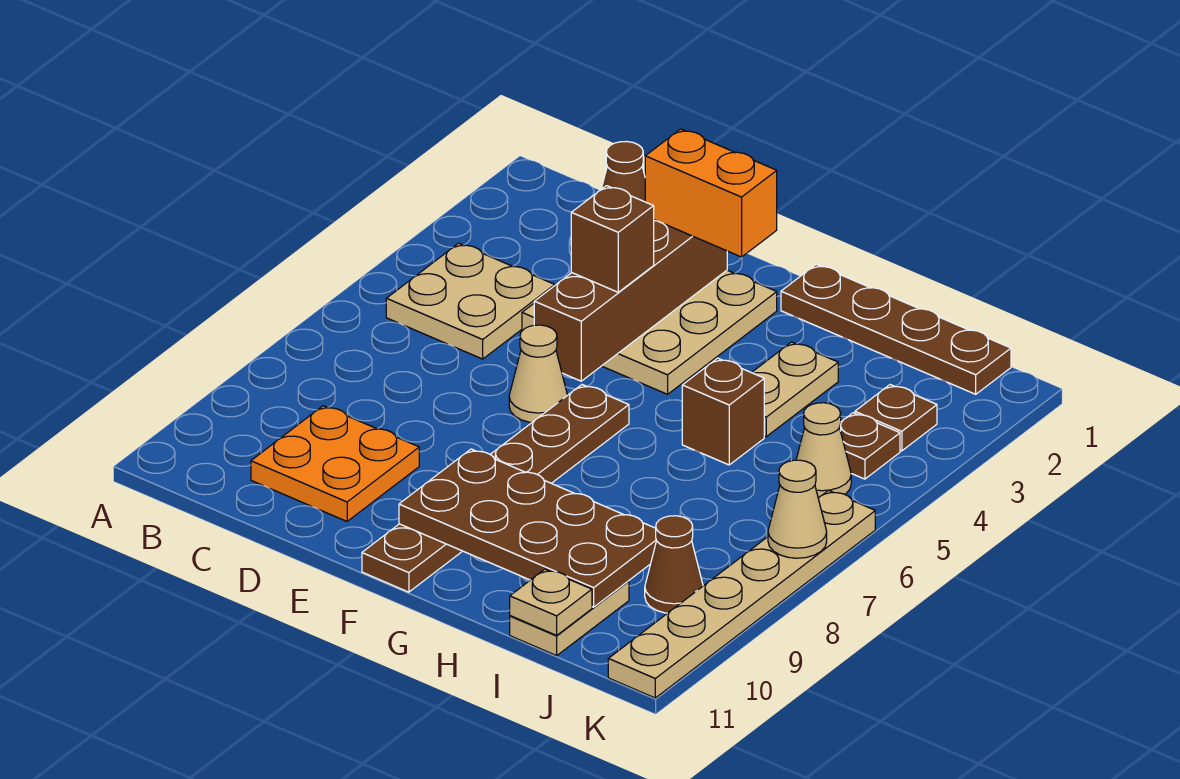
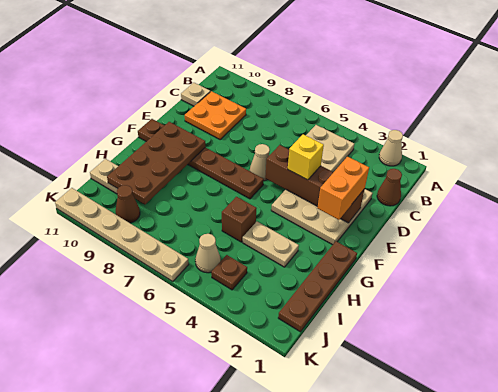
brown brick E4 level 3 -> yellow brick E4 level 3
tan plate I11 level 2 -> tan plate C11 level 1
brown plate J3 level 1 -> none
tan cone K7 level 2 -> tan cone A2 level 1

